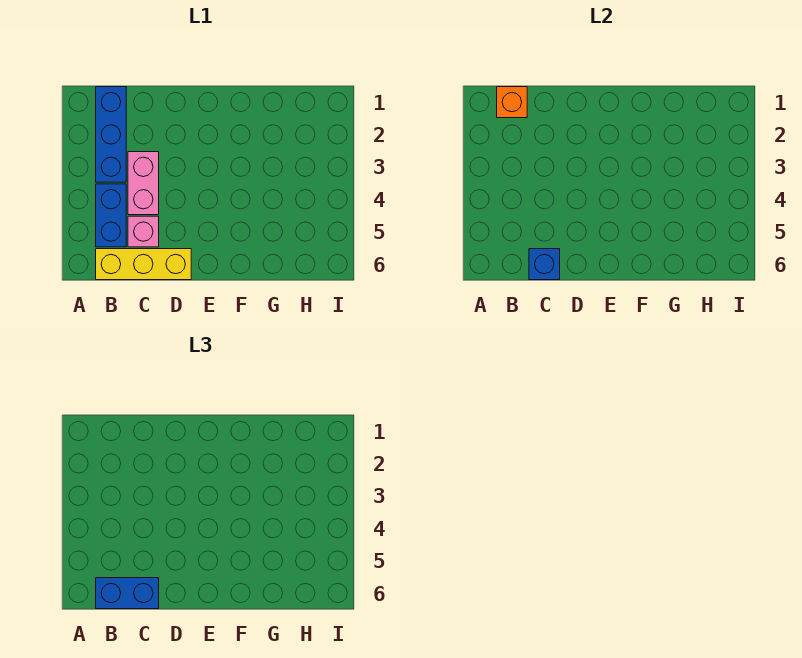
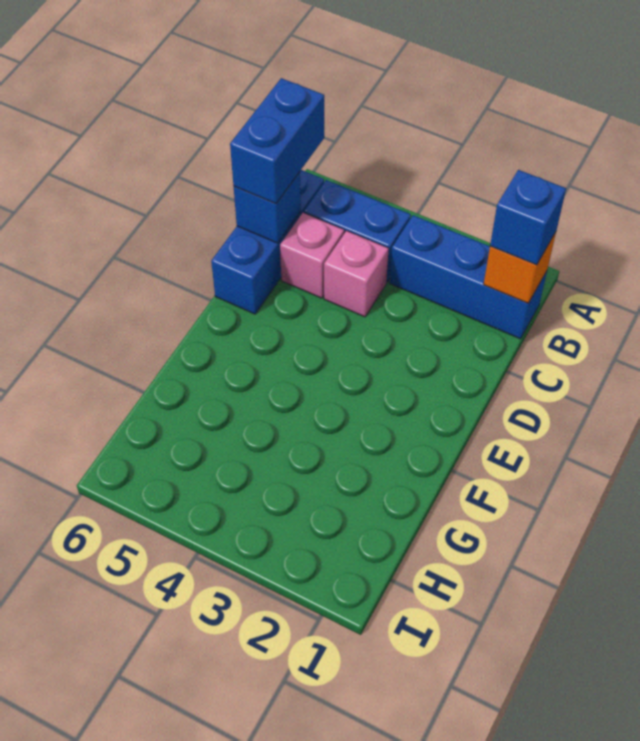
none -> blue brick B1 level 3
yellow brick B6:D6 level 1 -> blue brick B6:D6 level 1
pink brick C3:C4 level 1 -> pink brick C4 level 1

